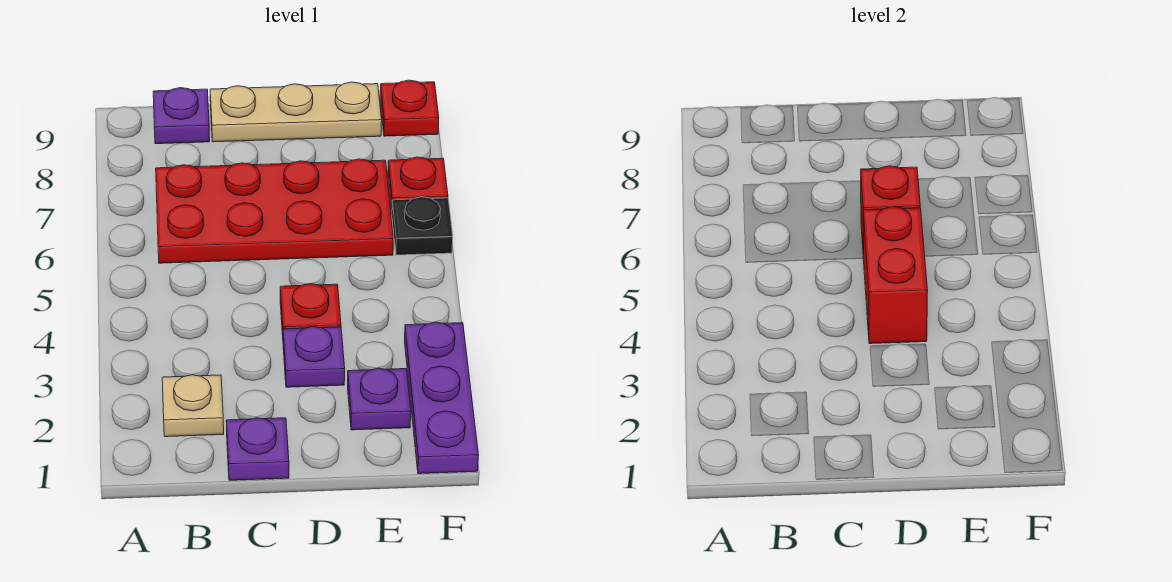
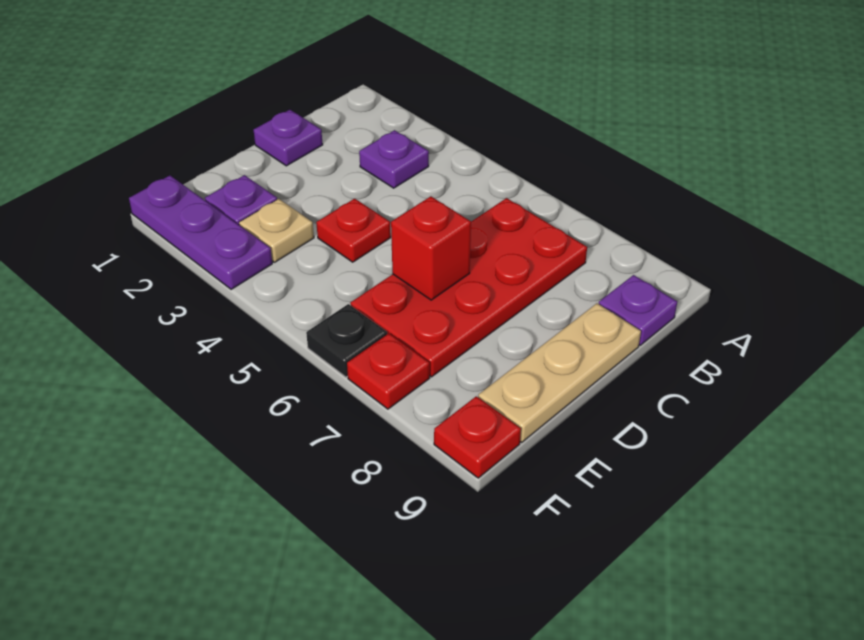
tan plate B2 level 1 -> tan plate E3 level 1
purple plate D3 level 1 -> purple plate B3 level 1
red brick D4:D5 level 2 -> none

